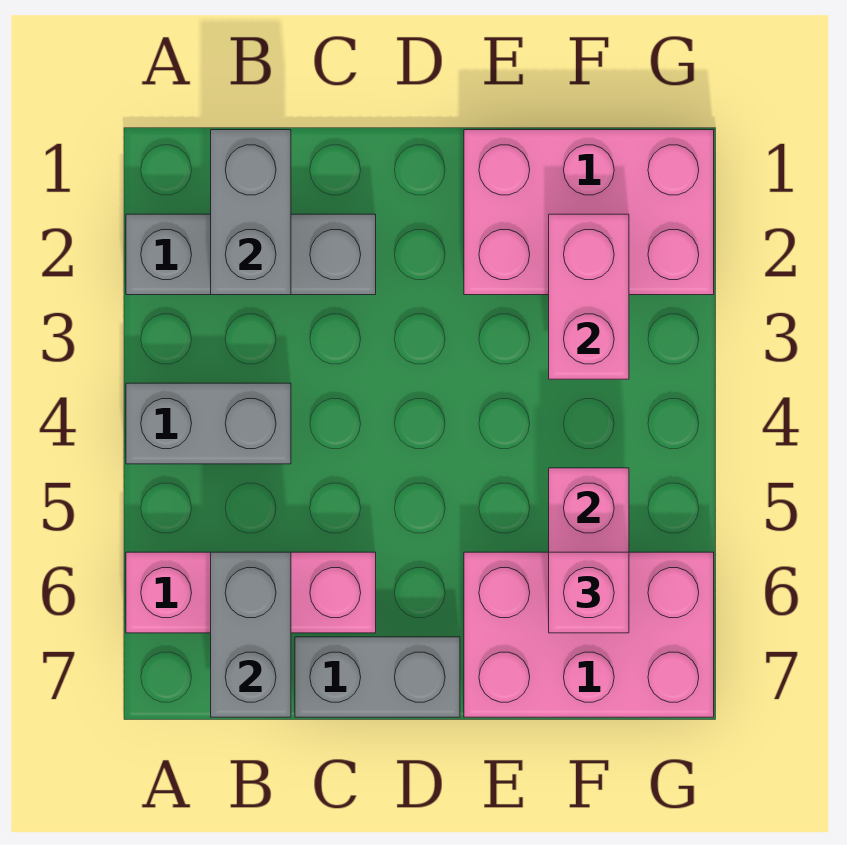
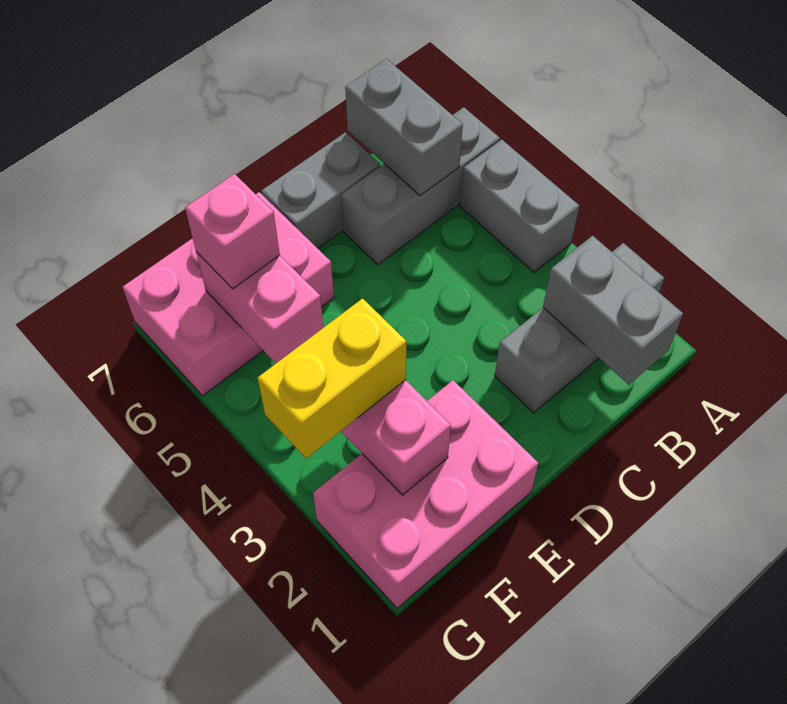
grey brick A4:B4 level 1 -> grey brick A4:A5 level 1
pink brick A6:C6 level 1 -> grey brick A6:C6 level 1
none -> yellow brick F3:G3 level 3

